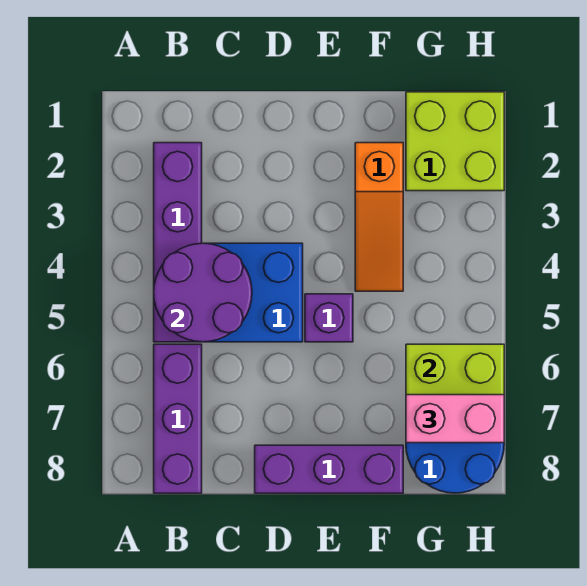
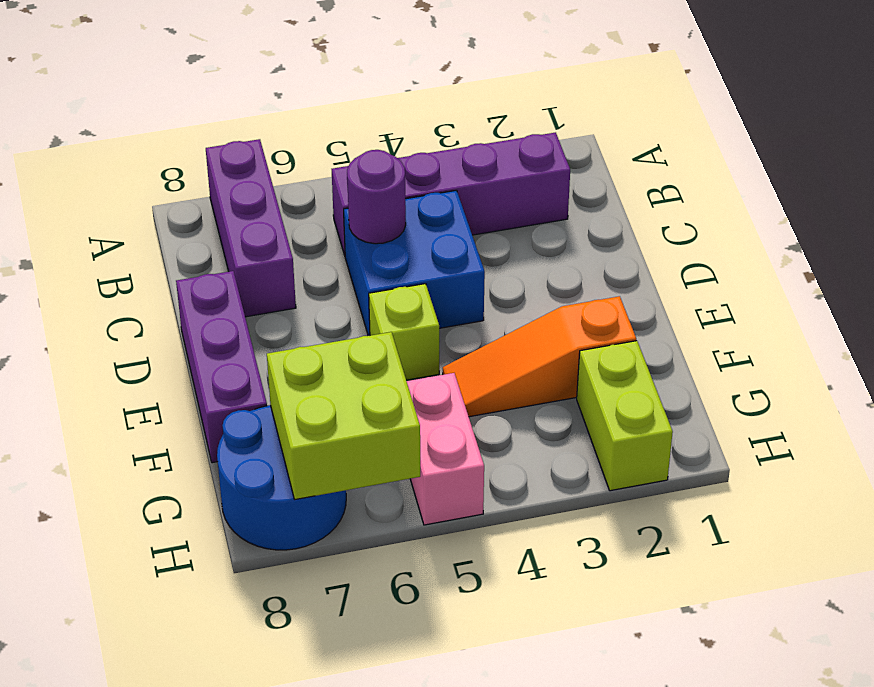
purple round brick B4:C5 level 2 -> purple round brick C5 level 2
purple brick B6:B8 level 1 -> purple brick A7:C7 level 1
purple brick E5 level 1 -> lime brick E5 level 1
lime brick G1:H2 level 1 -> lime brick G2:H2 level 1
pink brick G7:H7 level 3 -> pink brick G5:H5 level 1

